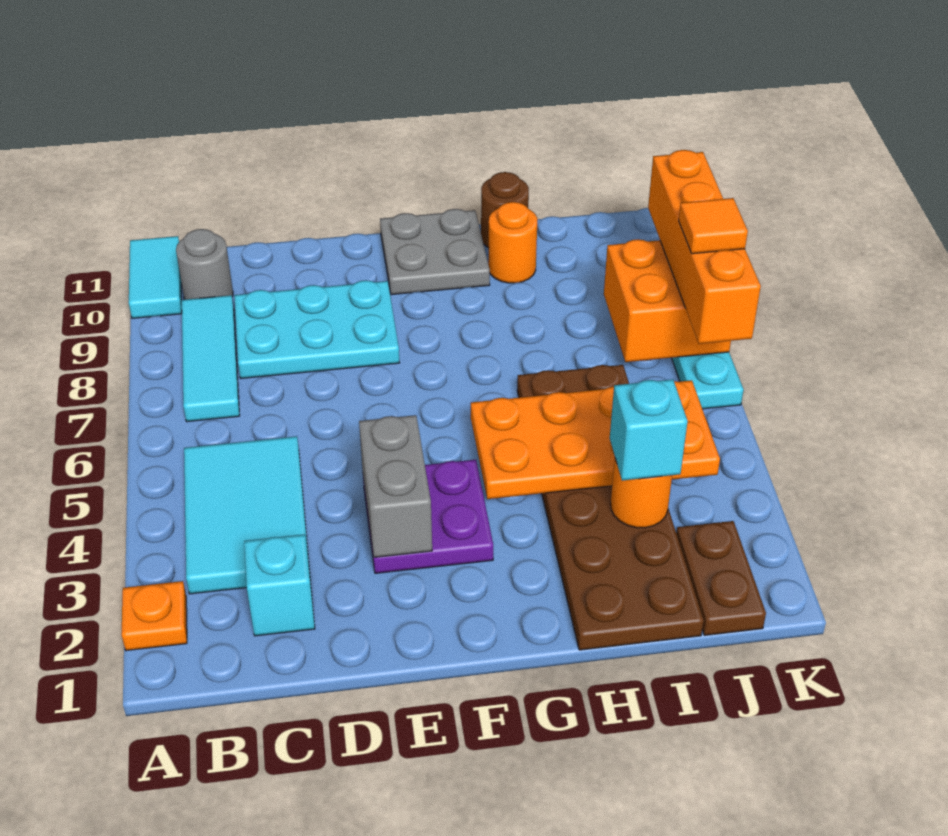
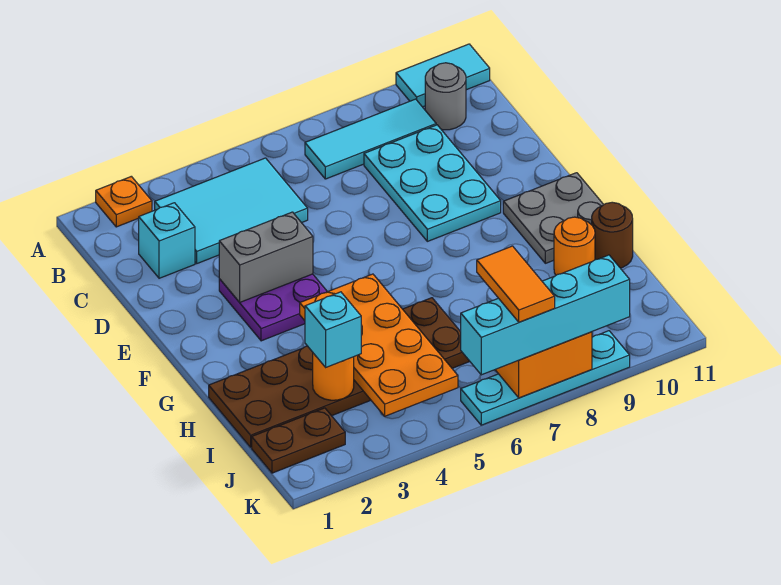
orange brick K6:K9 level 3 -> cyan brick K6:K9 level 3
orange tile K7 level 4 -> orange tile J7:K7 level 4

